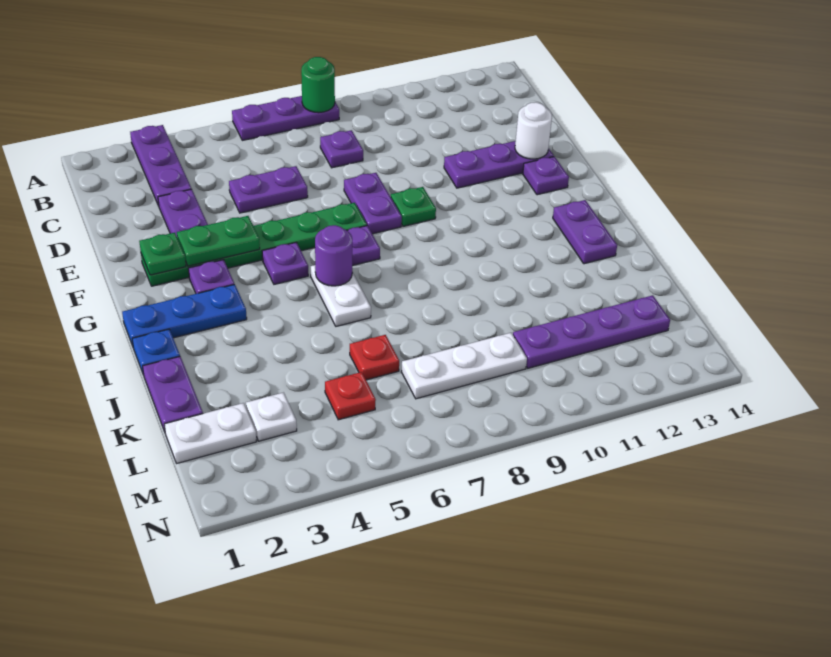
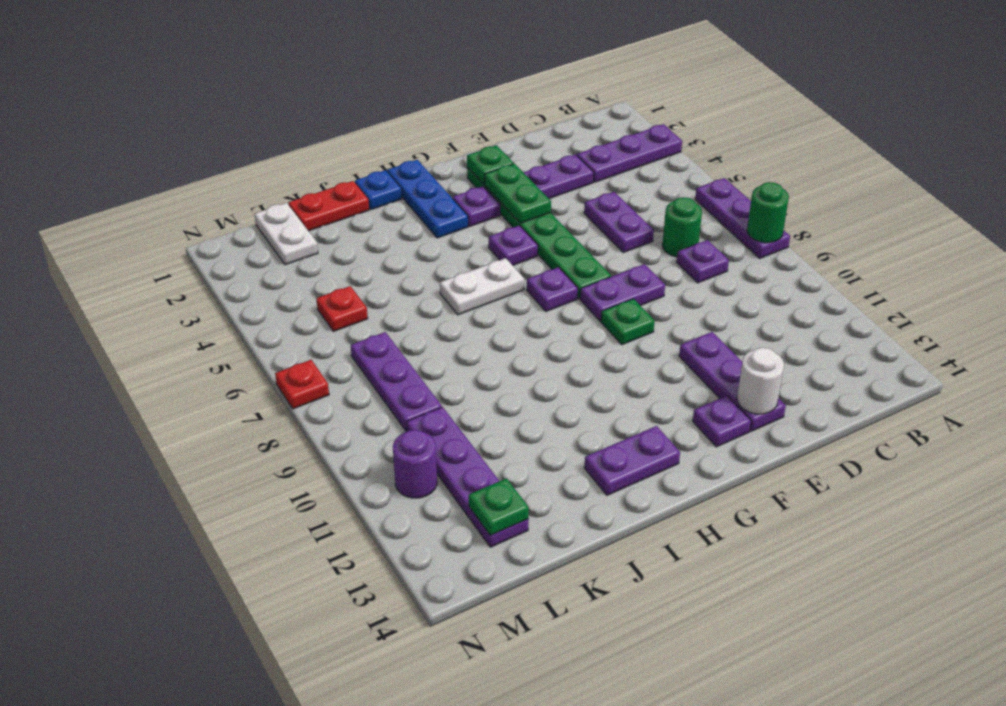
none -> green round brick C7 level 1
purple round brick H6 level 2 -> purple round brick M11 level 1
purple plate J1:K1 level 1 -> red plate J1:K1 level 1
red plate K6 level 1 -> red plate N7 level 1
white plate L3 level 1 -> none
white plate L7:L9 level 1 -> purple plate L7:L9 level 1
none -> green plate L13 level 2

